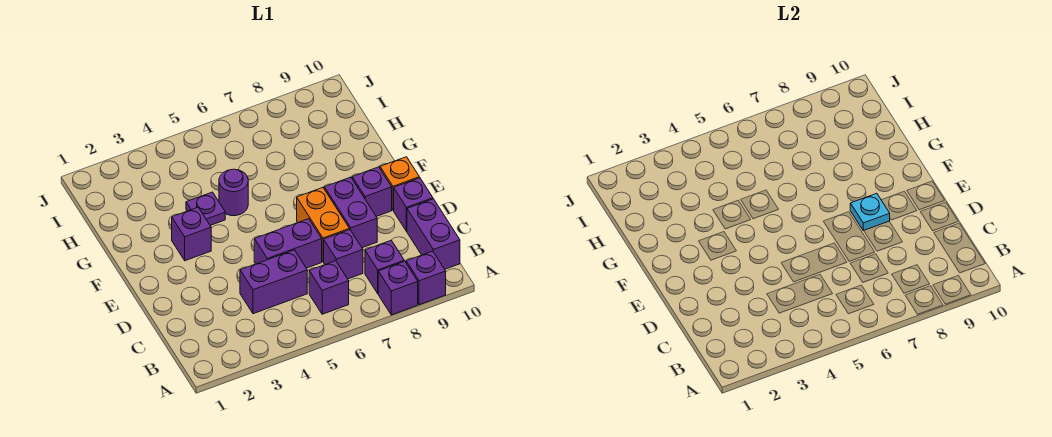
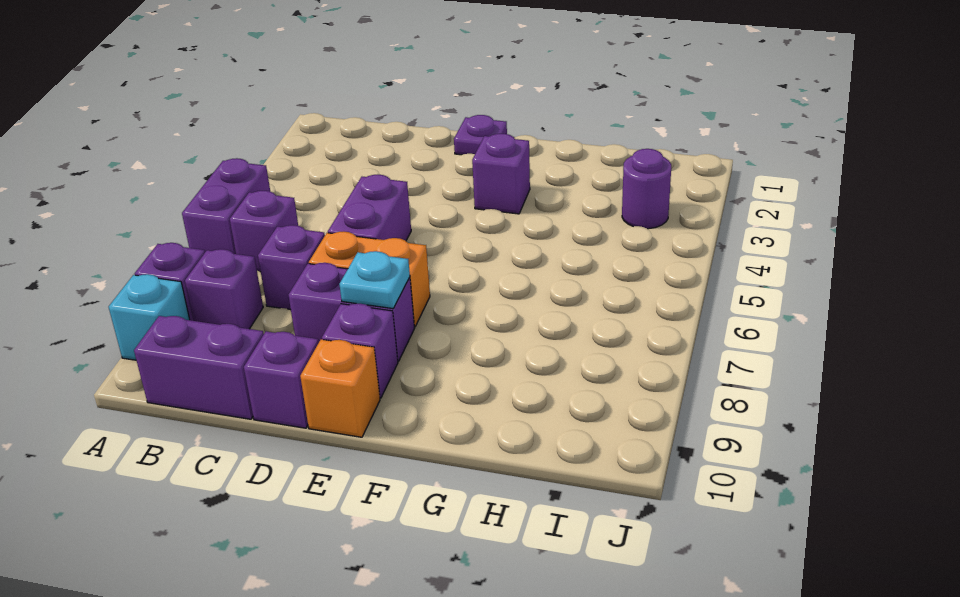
purple brick A9 level 1 -> cyan brick A9 level 1
purple brick C4:C5 level 1 -> purple brick A5:A6 level 1
purple plate G4 level 1 -> purple plate E1 level 1
purple round brick G5 level 1 -> purple round brick I3 level 1

